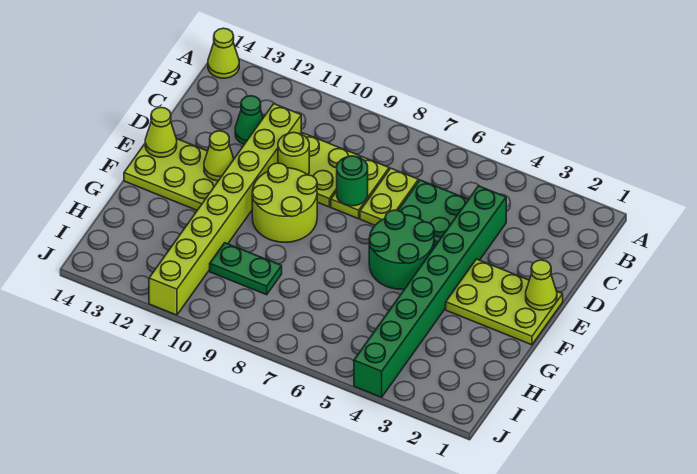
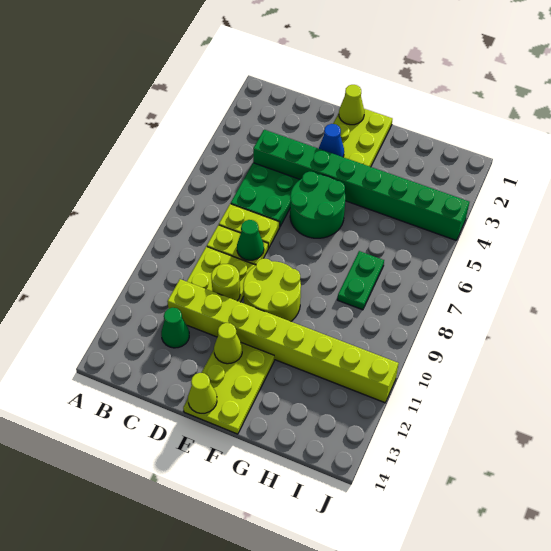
lime cone A14 level 1 -> none
green round brick D8 level 2 -> green cone D8 level 2
none -> blue cone E3 level 2
green plate H9:H10 level 1 -> green plate H7:H8 level 1

